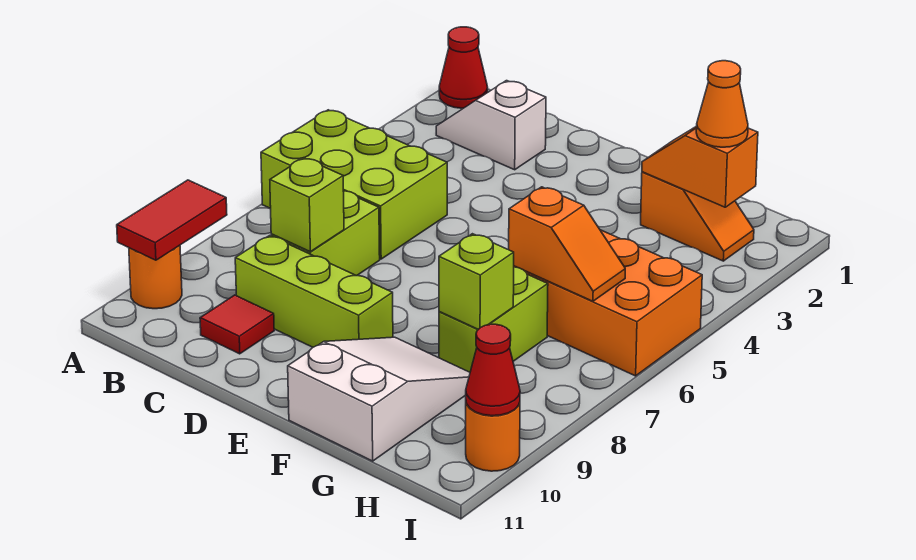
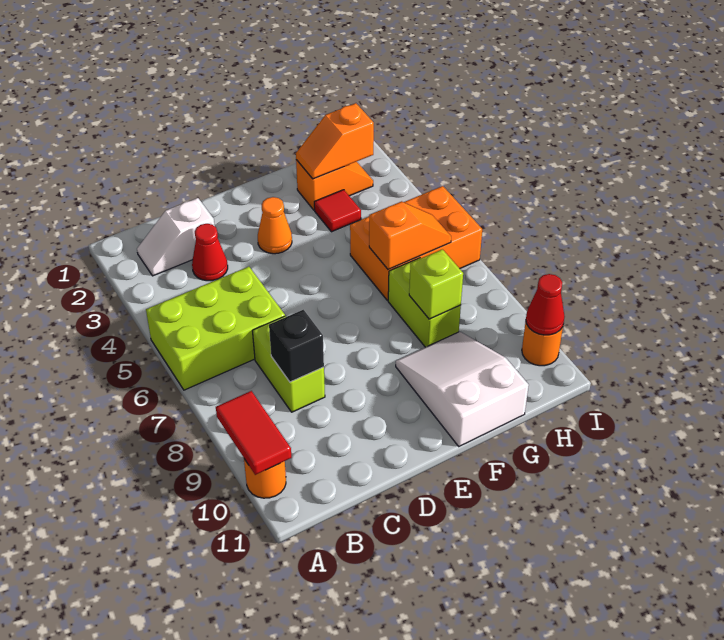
red cone A1 level 1 -> red cone C3 level 1
lime brick C8 level 2 -> black brick C8 level 2
lime brick C9:E9 level 1 -> none
red tile C10 level 1 -> red tile G3 level 1
orange cone H2 level 3 -> orange cone E3 level 1

